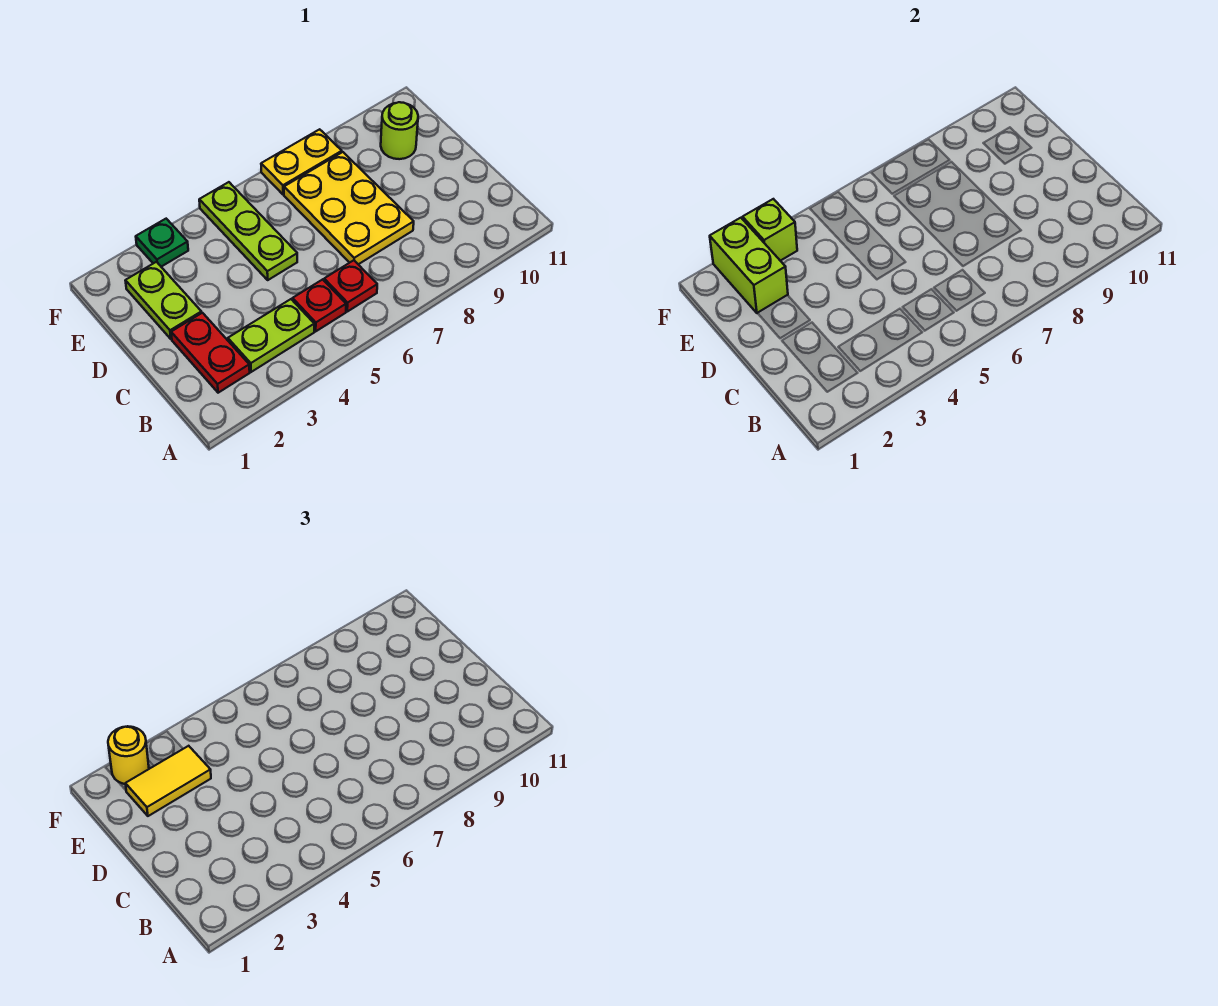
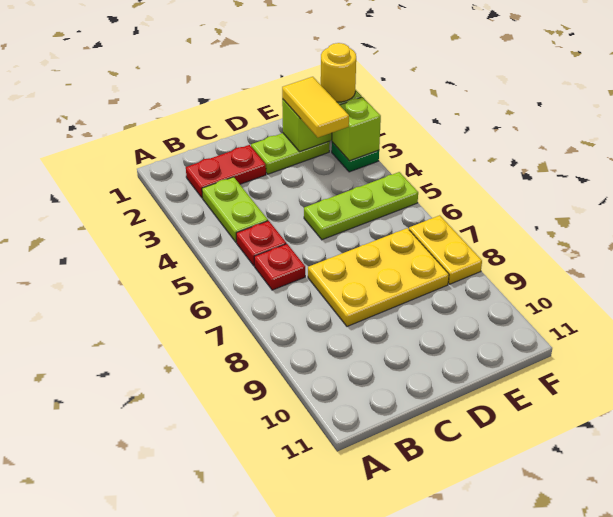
lime round brick E10 level 1 -> none

